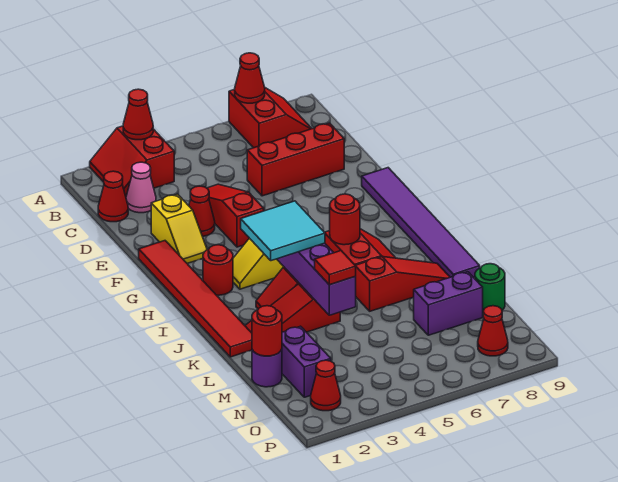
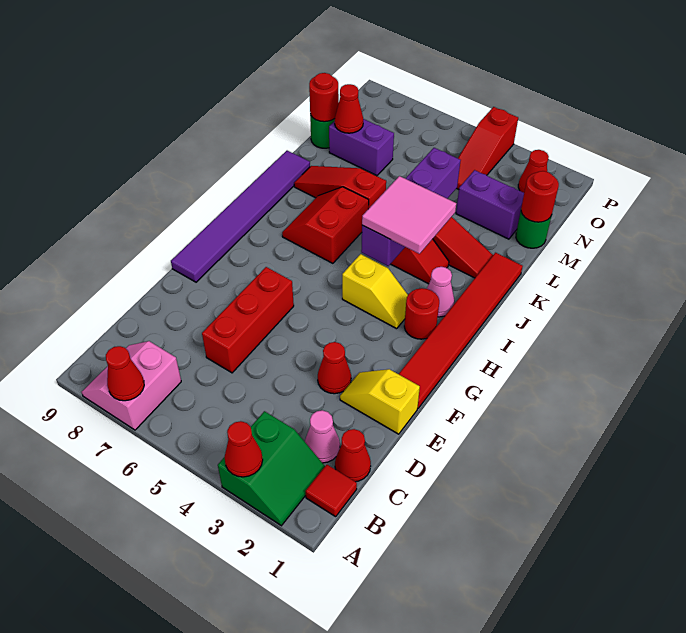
red slope A2:B3 level 1 top 3 -> green slope A2:B3 level 1 top 3
red slope A7:B8 level 1 top 7 -> pink slope A7:B8 level 1 top 7
red slope D4:F4 level 1 top F -> red slope N4:P4 level 1 top P
red brick D6:D8 level 1 -> red brick D6:F6 level 1
yellow slope E2:F2 level 1 top E -> yellow slope E1:E2 level 1 top 1
none -> pink cone I2 level 1
cyan tile I3:J4 level 3 -> pink tile I3:J4 level 3
red round brick I6 level 2 -> red round brick M9 level 2
red tile L4 level 3 -> red tile B1 level 1
purple round brick M1 level 1 -> green round brick M1 level 1
purple brick M2:N2 level 1 -> purple brick M2:M3 level 1
red cone O8 level 1 -> red cone M8 level 2

